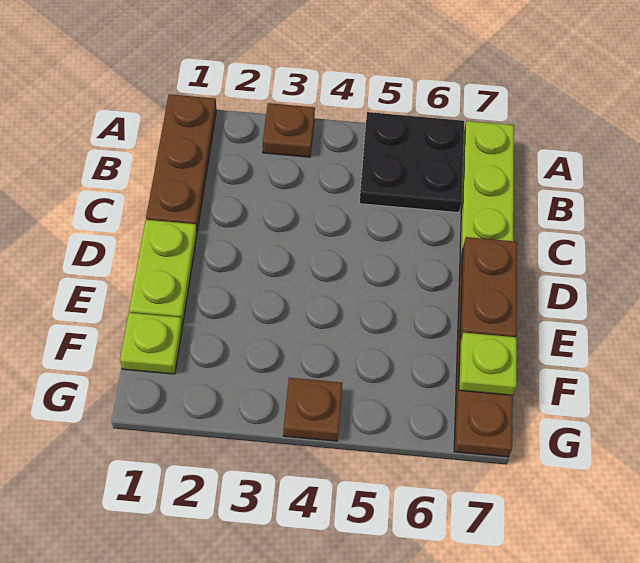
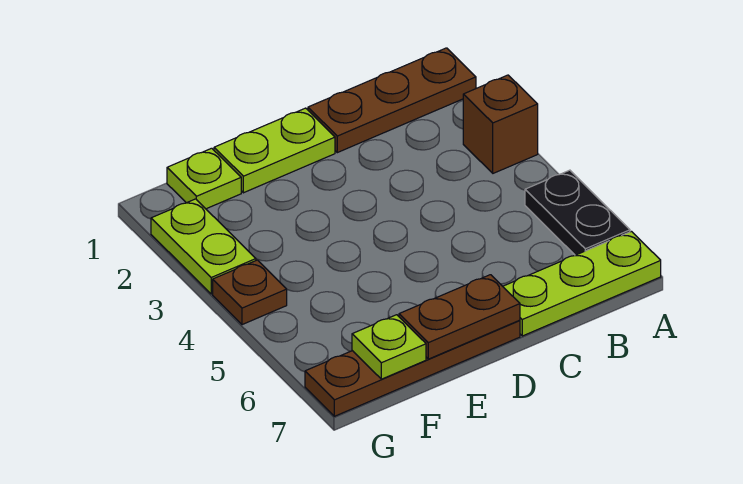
brown plate A3 level 1 -> brown brick A3 level 1
black plate A5:B6 level 1 -> black plate A5:A6 level 1
none -> lime plate G2:G3 level 1

